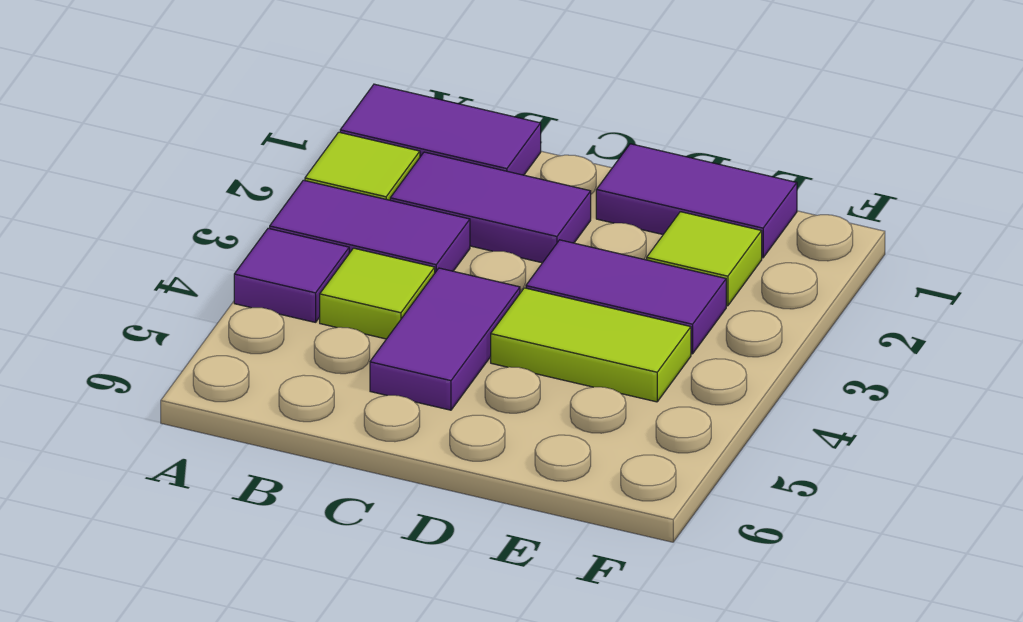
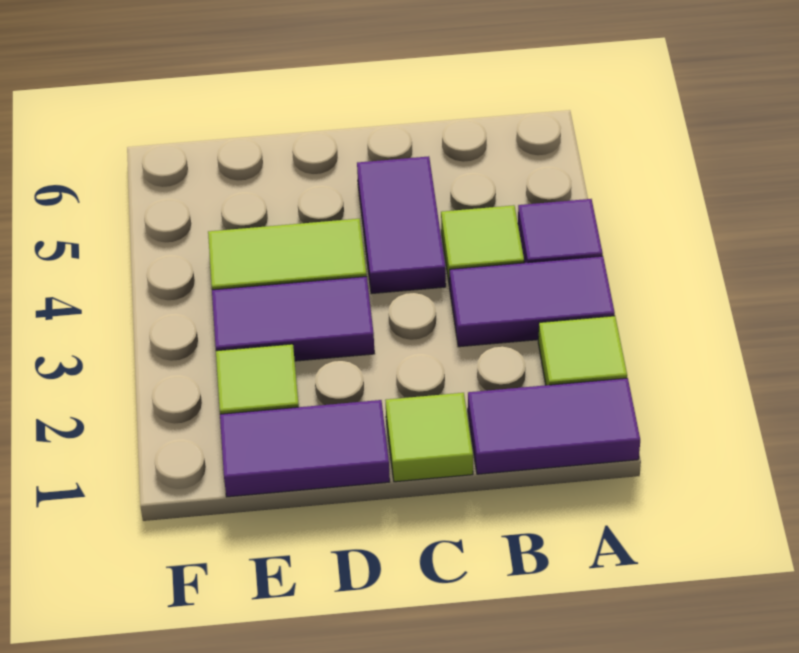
purple tile B2:C2 level 1 -> none
none -> lime tile C1 level 1

